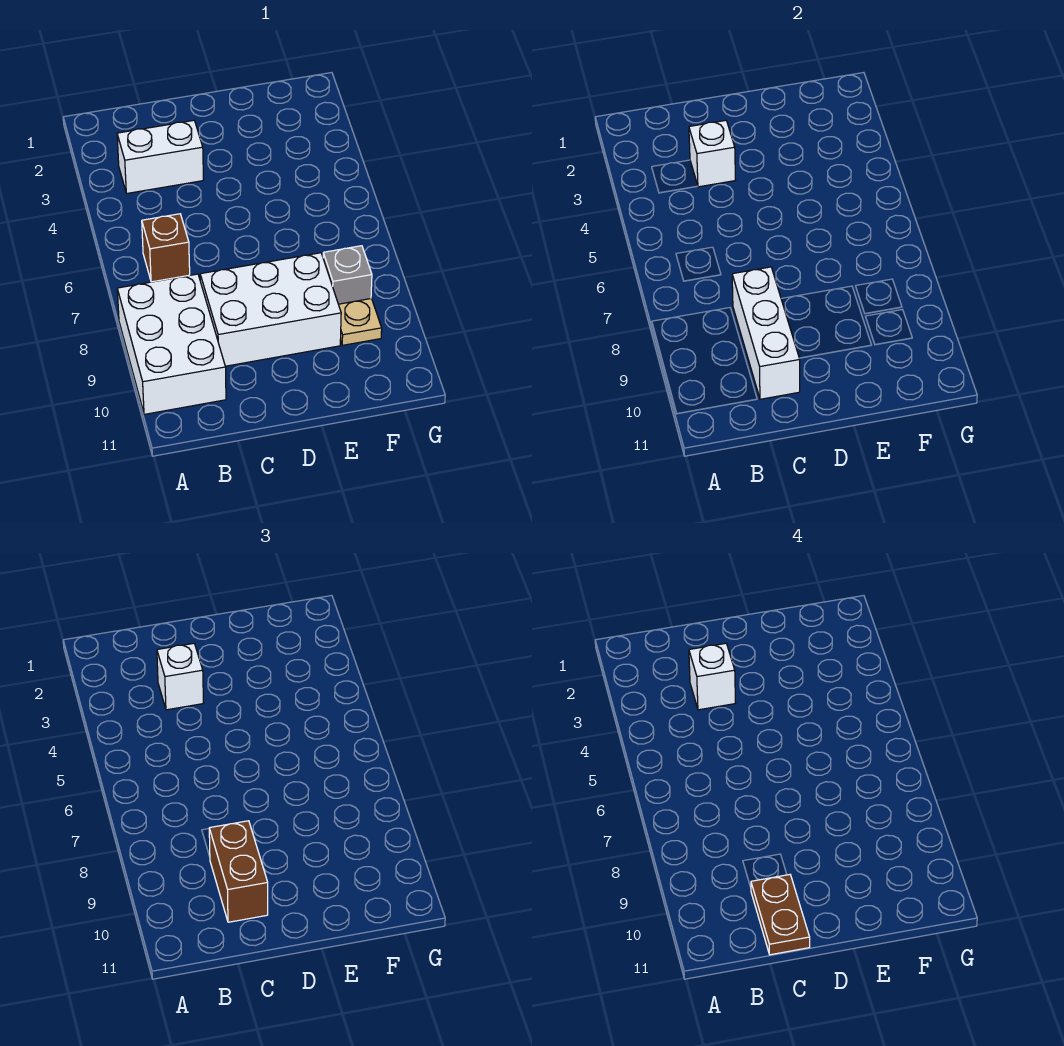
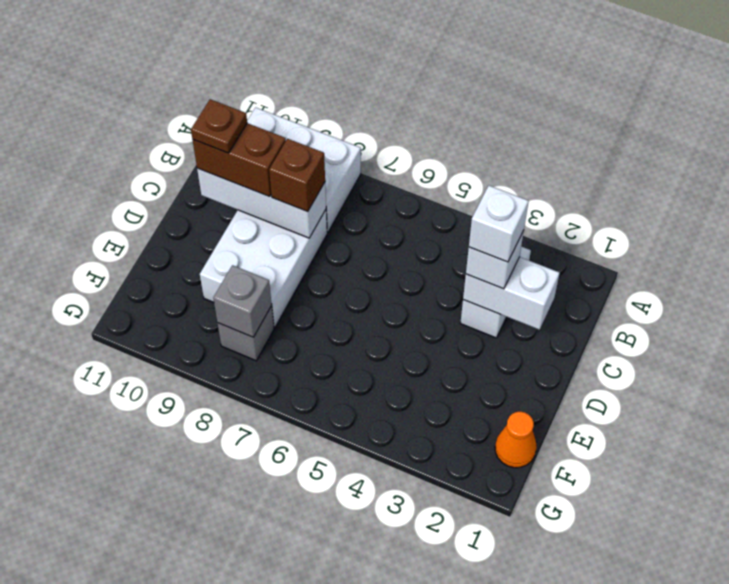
brown brick B6 level 1 -> brown brick C8 level 3
white brick C3 level 2 -> white brick C2:C3 level 2
brown plate C10:C11 level 4 -> brown plate C10 level 4
none -> orange cone F1 level 1
none -> grey brick F8 level 2
tan plate F9 level 1 -> none

